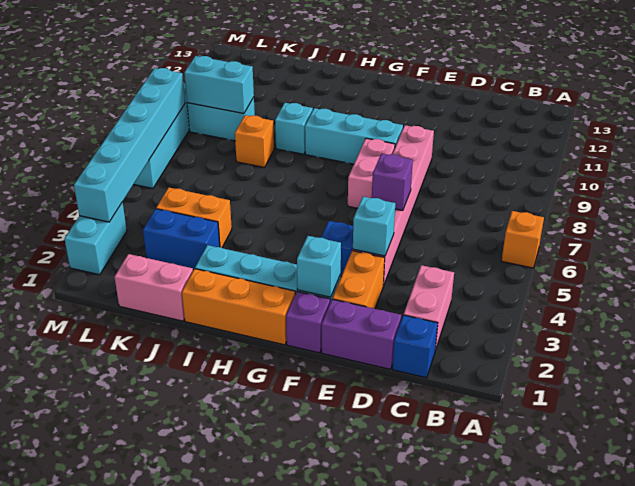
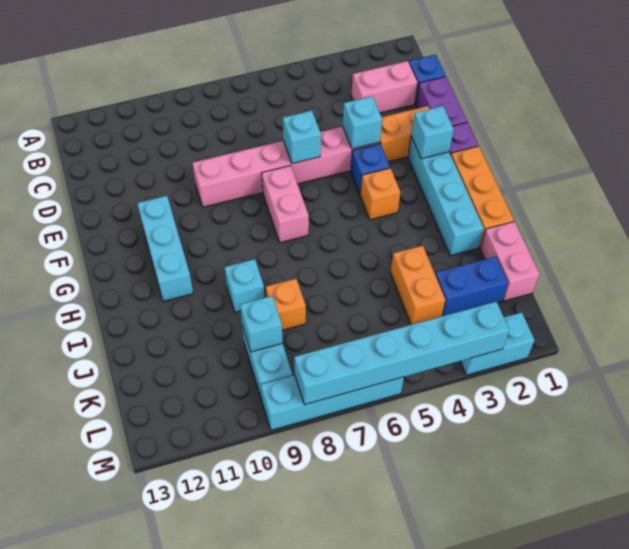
orange brick A6 level 1 -> orange brick G4 level 1
purple brick E6 level 2 -> cyan brick E6 level 2
pink brick F7:F8 level 1 -> pink brick F7:G7 level 1
cyan brick F9:H9 level 1 -> cyan brick F11:H11 level 1
blue brick J3:K3 level 1 -> blue brick K2:K3 level 1
cyan brick K9:L9 level 2 -> cyan brick K9 level 2

